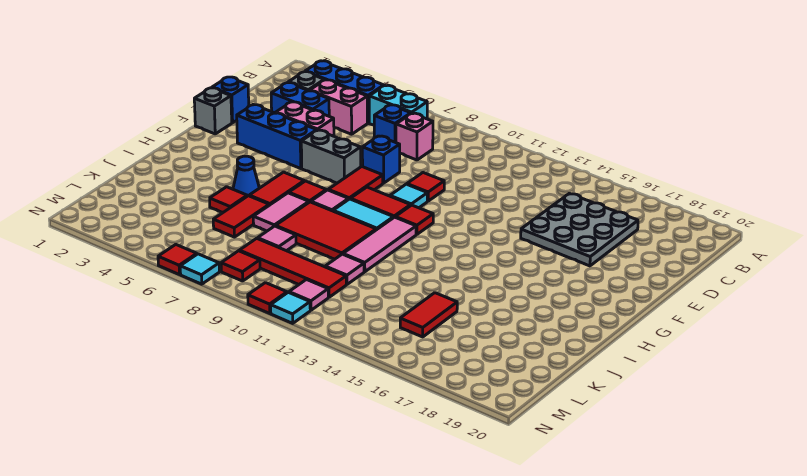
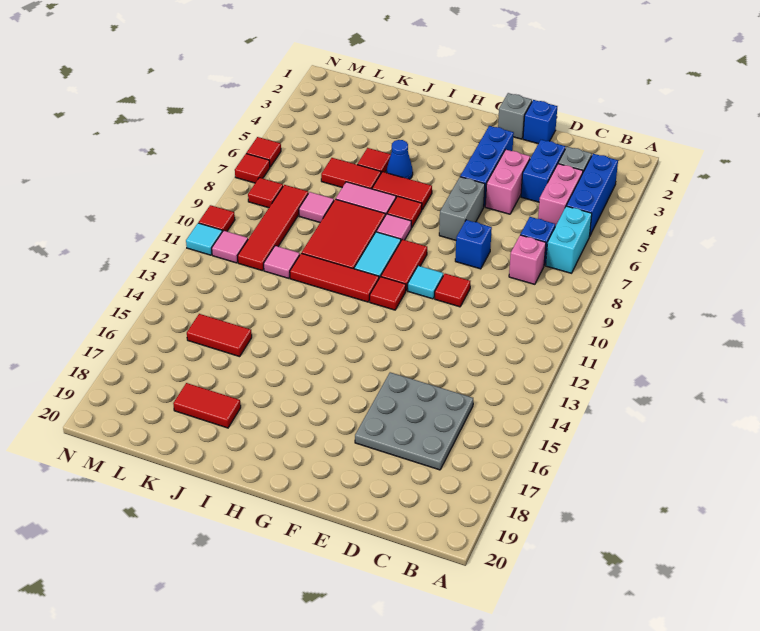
red tile F8:G8 level 1 -> red tile J18:K18 level 1
pink tile H11:J11 level 1 -> red tile H11:J11 level 1
cyan tile N7 level 1 -> red tile N7 level 1

